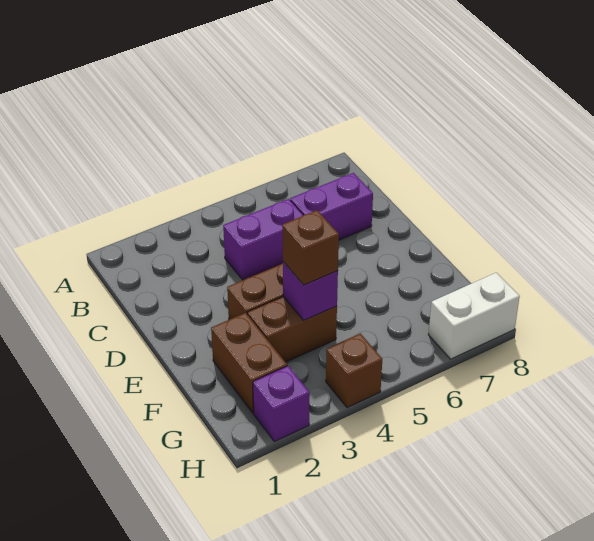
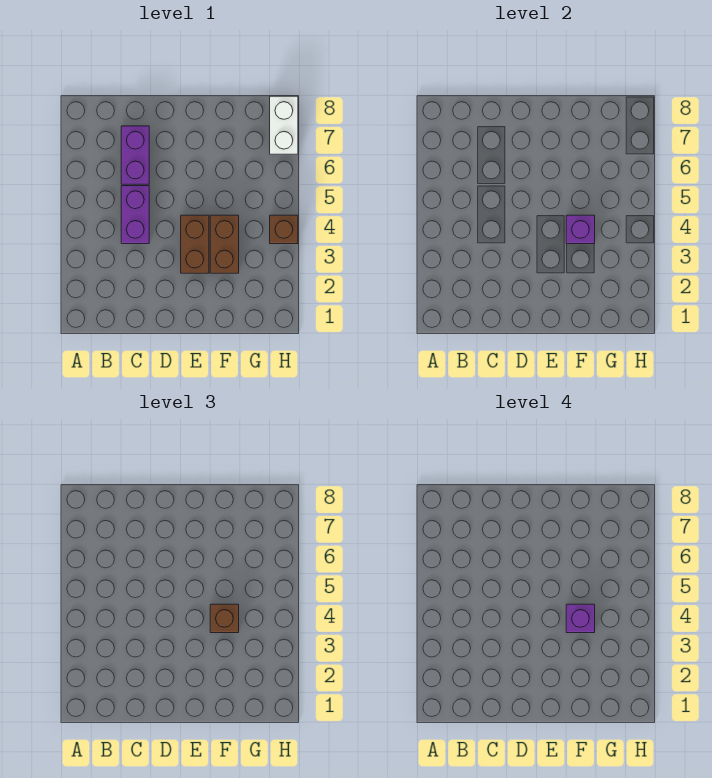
brown brick F2:G2 level 1 -> none
purple brick H2 level 1 -> purple brick F4 level 4

